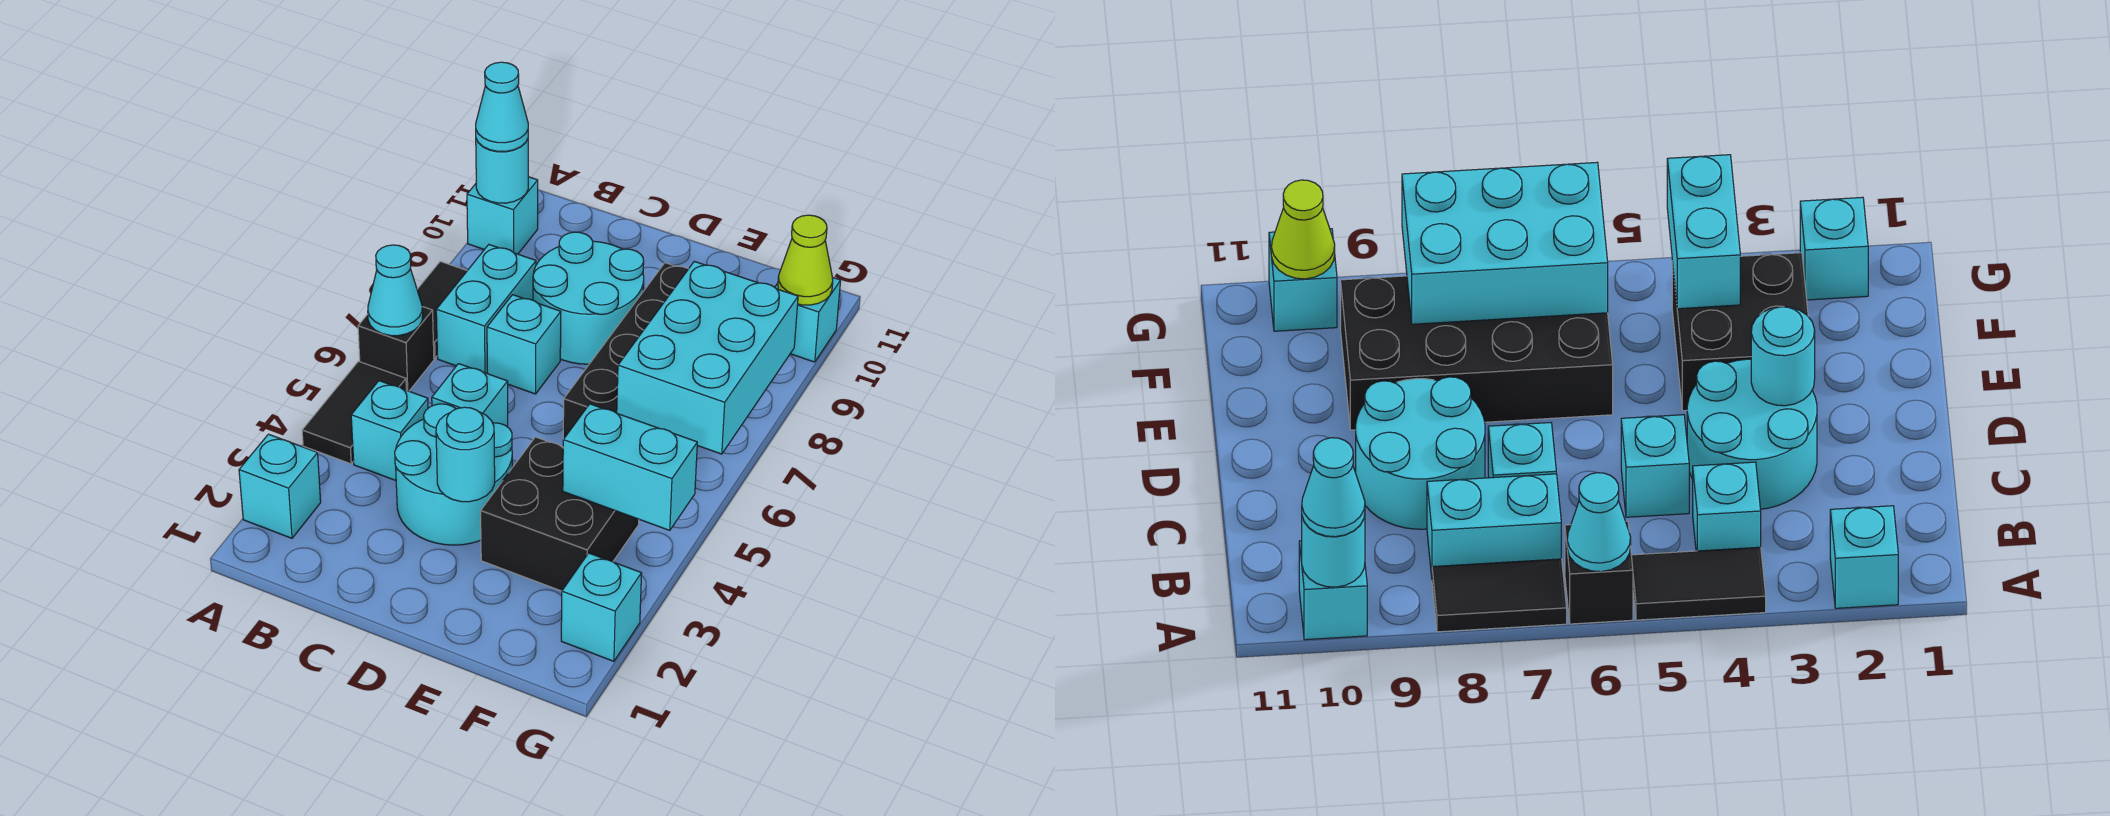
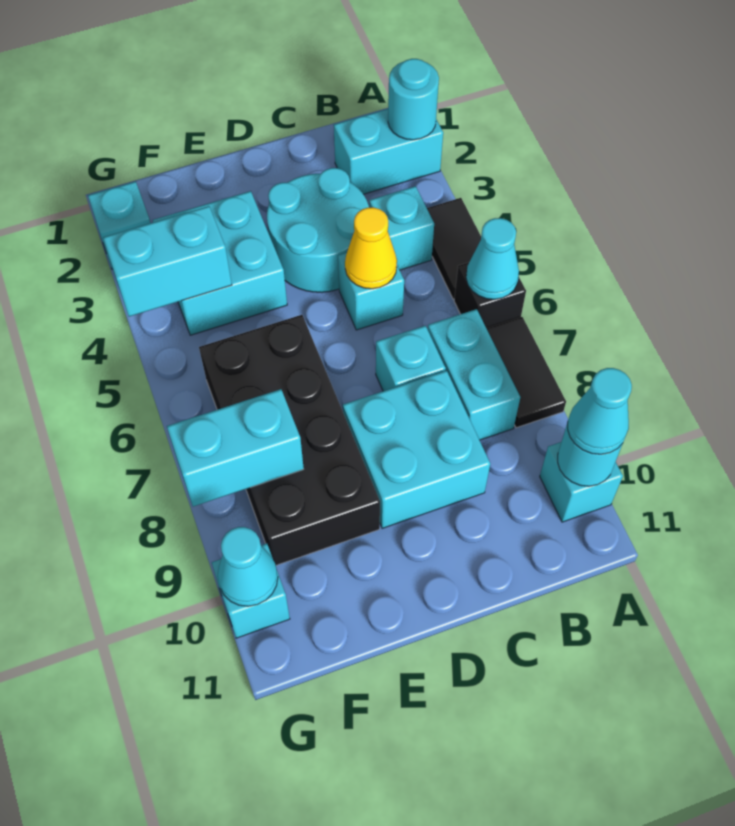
cyan brick A2 level 1 -> cyan brick A2:B2 level 1
none -> yellow cone C5 level 2
cyan round brick C8:D9 level 1 -> cyan brick C8:D9 level 1
cyan round brick D3 level 2 -> cyan round brick A2 level 2
black brick E3:F4 level 1 -> cyan brick E3:F4 level 1
cyan brick F6:G8 level 2 -> cyan brick F8:G8 level 2
lime cone G10 level 2 -> cyan cone G10 level 2

